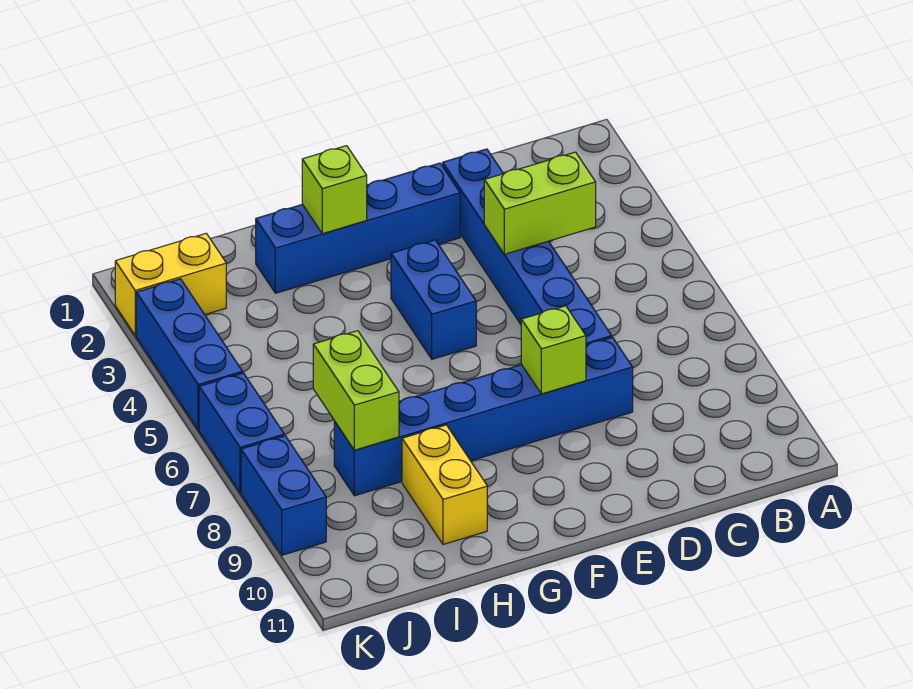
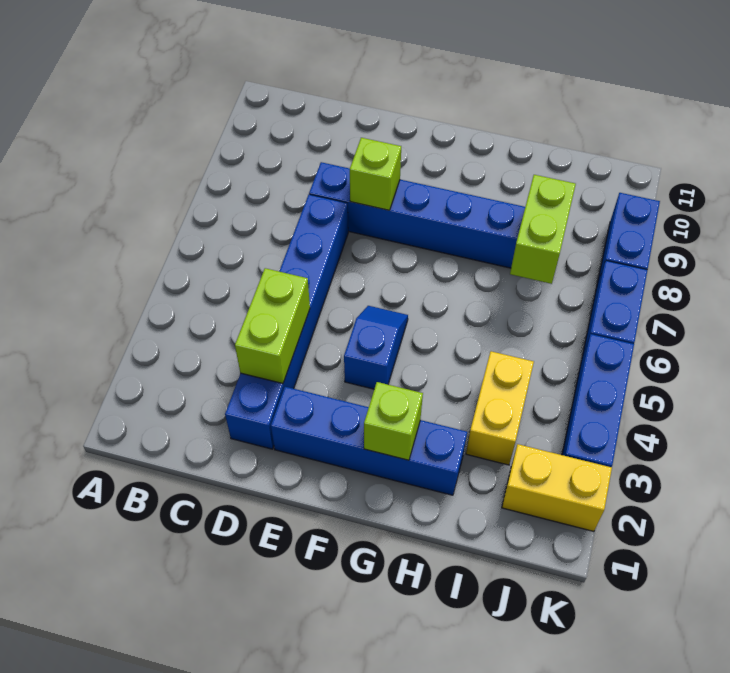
lime brick C4:D4 level 2 -> lime brick D3:D4 level 2
blue brick F4:F5 level 1 -> blue slope F4:F5 level 1 top 4
yellow brick H9:H10 level 1 -> yellow brick I3:I4 level 1

